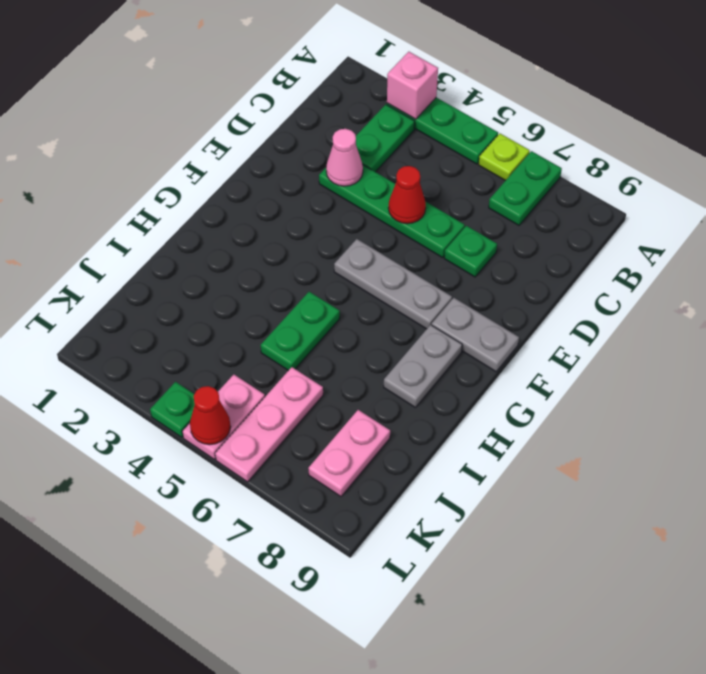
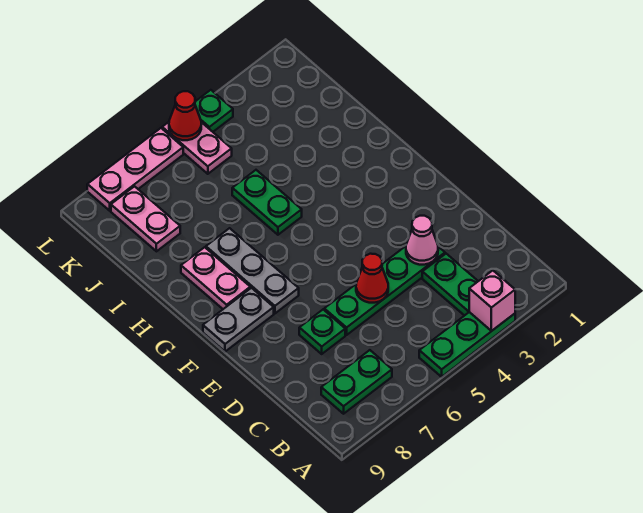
lime plate A6 level 1 -> none
green plate A7:B7 level 1 -> green plate B7:B8 level 1
grey plate F5:F7 level 1 -> grey plate F7:H7 level 1
grey plate G8:H8 level 1 -> pink plate G8:H8 level 1
pink plate J6:L6 level 1 -> pink plate L6:L8 level 1

